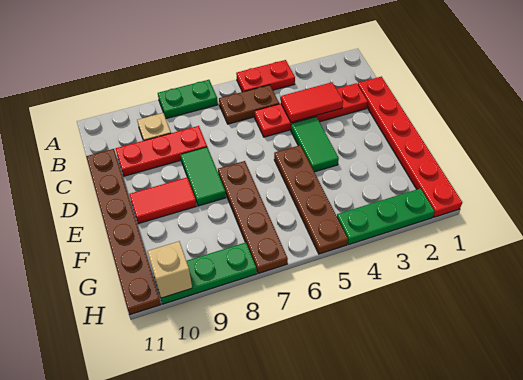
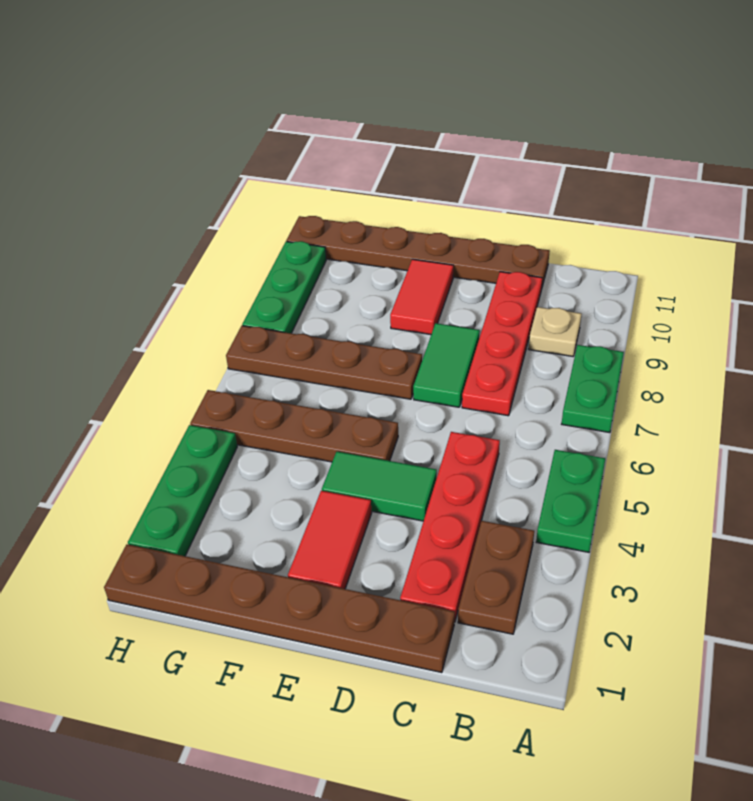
red plate A4:A5 level 1 -> green plate A4:A5 level 1
brown plate B5:B6 level 1 -> brown plate B2:B3 level 1
red plate C1:H1 level 1 -> brown plate C1:H1 level 1
red tile C3:C4 level 2 -> red tile E2:E3 level 1
red plate C8:C10 level 1 -> red plate C7:C10 level 1
green tile D8:E8 level 1 -> green tile D7:D8 level 1
tan brick H10 level 2 -> none

